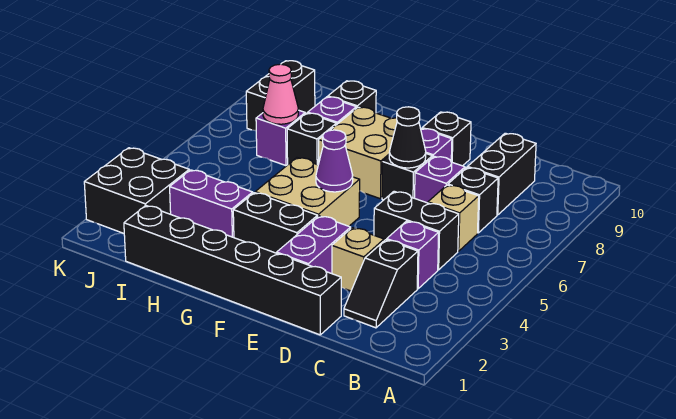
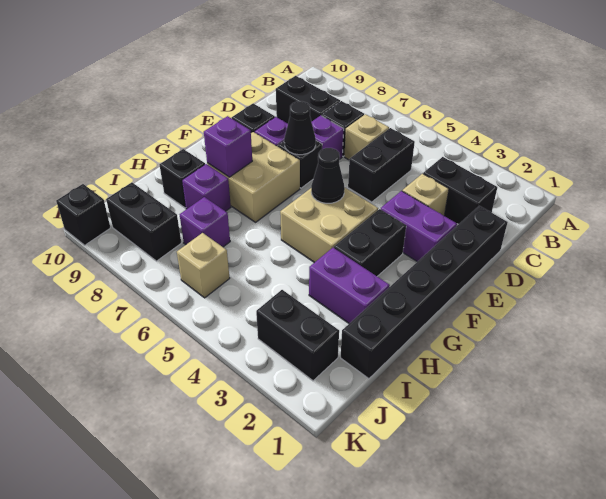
black slope C2:C3 level 1 top 3 -> black brick C2:C3 level 1
purple brick C4 level 1 -> purple brick G8 level 2
purple cone F5 level 2 -> black cone F5 level 2
purple brick H3:I3 level 1 -> purple brick H2:H3 level 1
black brick H7 level 1 -> black brick K10 level 1
pink cone I7 level 2 -> none
black brick J2:K3 level 1 -> black brick J2:J3 level 1
none -> tan brick J6 level 1

